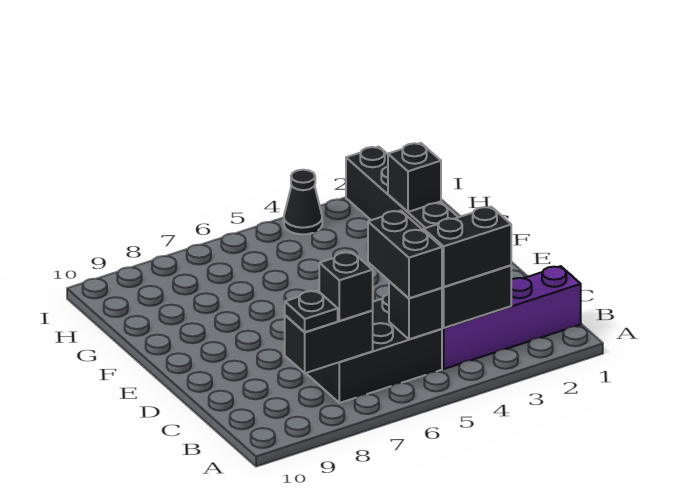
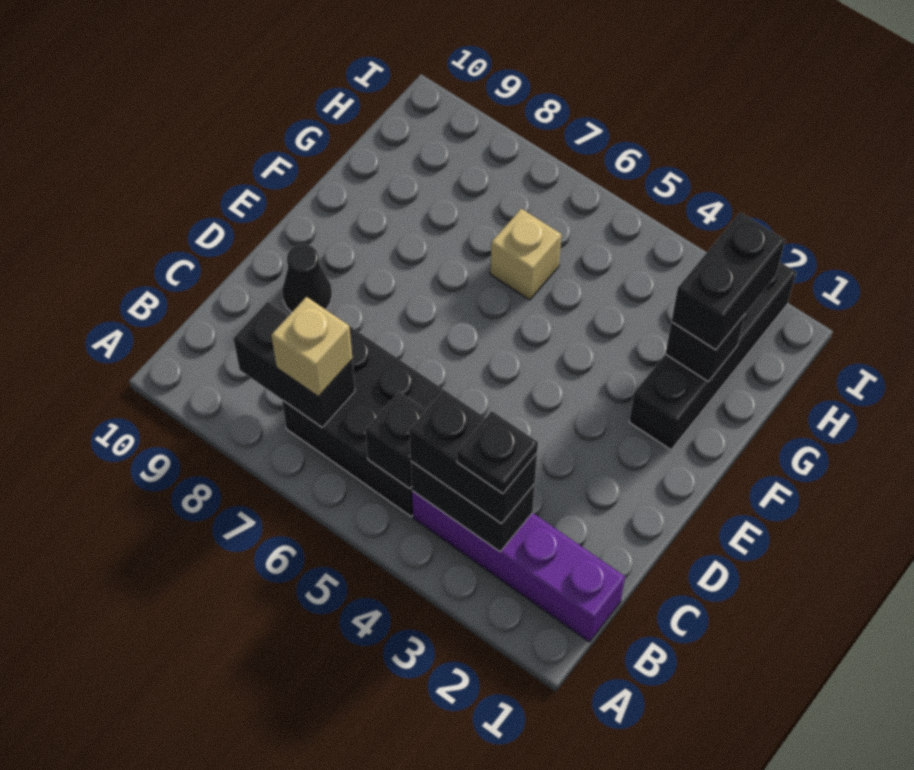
black brick B5:C5 level 3 -> black brick G2:H2 level 3
black brick B7 level 3 -> tan brick B7 level 3
black plate B8 level 3 -> black plate B3 level 4
none -> tan brick G6 level 1
black cone I4 level 1 -> black cone D9 level 1

